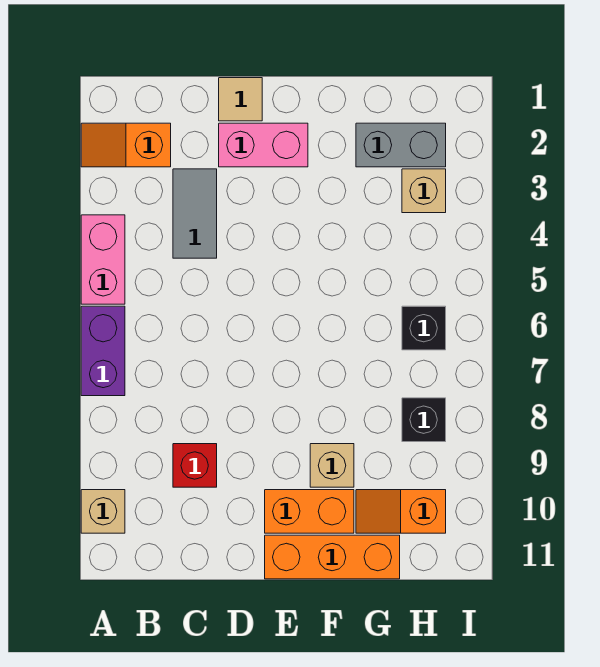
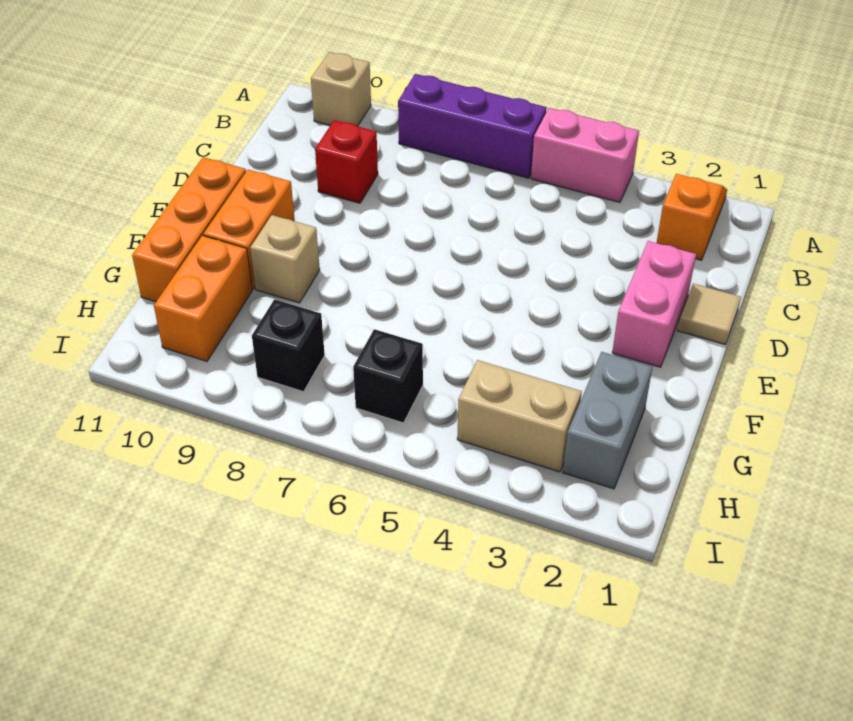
purple brick A6:A7 level 1 -> purple brick A6:A8 level 1
grey tile C3:C4 level 1 -> none
orange slope G10:H10 level 1 top H -> orange brick G10:H10 level 1
tan brick H3 level 1 -> tan brick H3:H4 level 1

